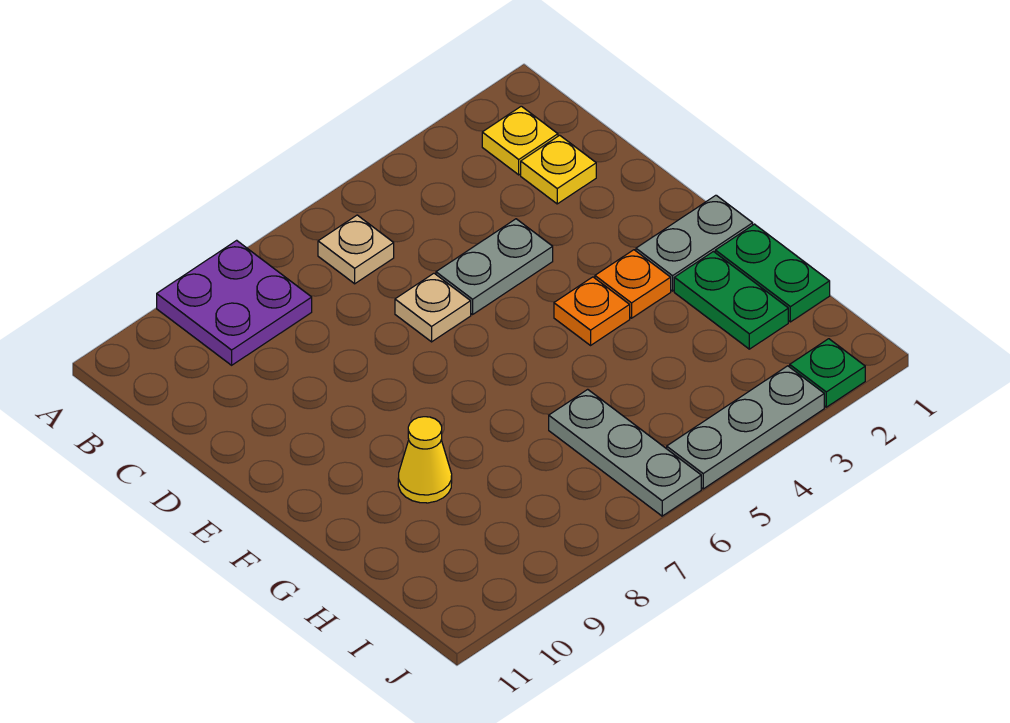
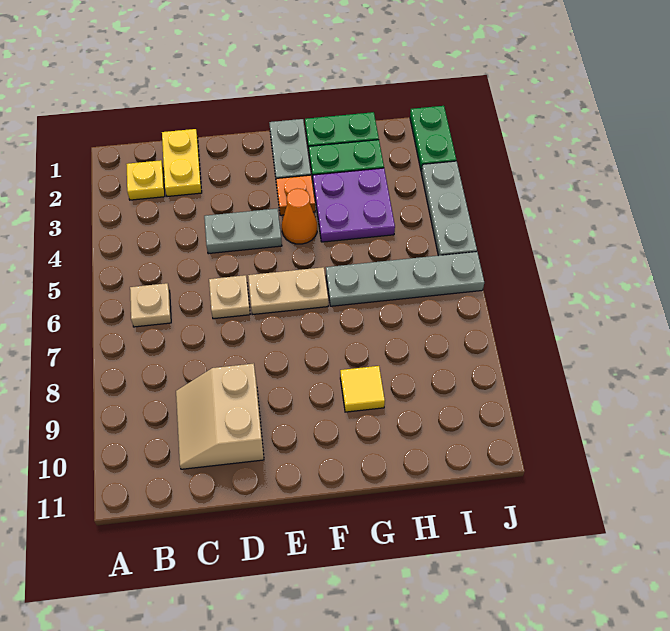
purple plate A8:B9 level 1 -> purple plate G3:H4 level 1
yellow plate C2 level 1 -> yellow plate C1:C2 level 1
none -> tan slope C9:D10 level 1 top D
grey plate D4:D5 level 1 -> grey plate D4:E4 level 1
none -> tan plate E6:F6 level 1
orange plate F4 level 1 -> orange cone F4 level 1
yellow cone G9 level 1 -> yellow tile G9 level 1
grey plate H6:J6 level 1 -> grey plate G6:J6 level 1
green plate J2 level 1 -> green plate J1:J2 level 1

